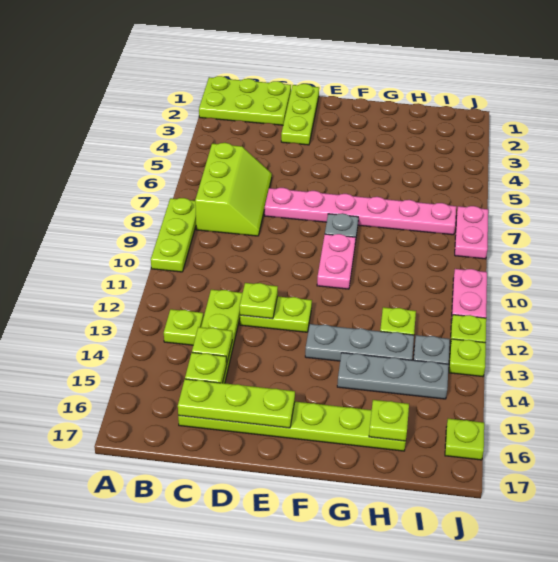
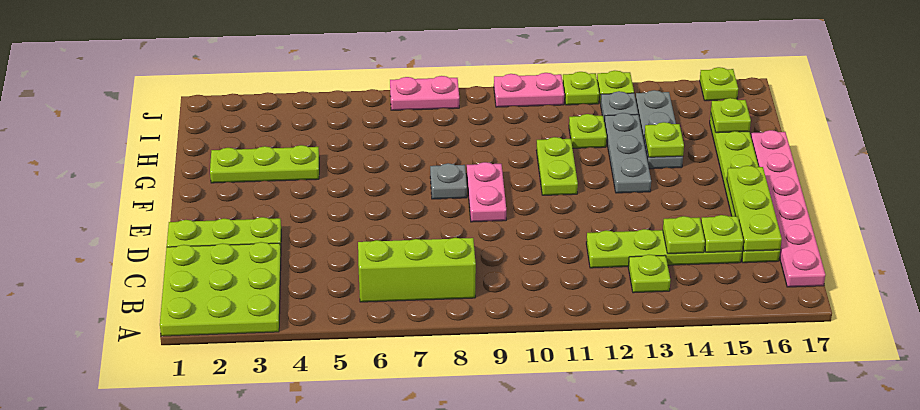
lime plate A1:C2 level 1 -> lime plate A1:C3 level 1
lime plate A8:A10 level 1 -> lime plate G2:G4 level 1
pink plate D7:I7 level 1 -> pink plate B17:G17 level 1
lime plate D12:E12 level 1 -> lime plate F11:G11 level 1
lime plate D12 level 2 -> lime plate G14 level 2
pink plate F9:F10 level 1 -> pink plate E9:F9 level 1

